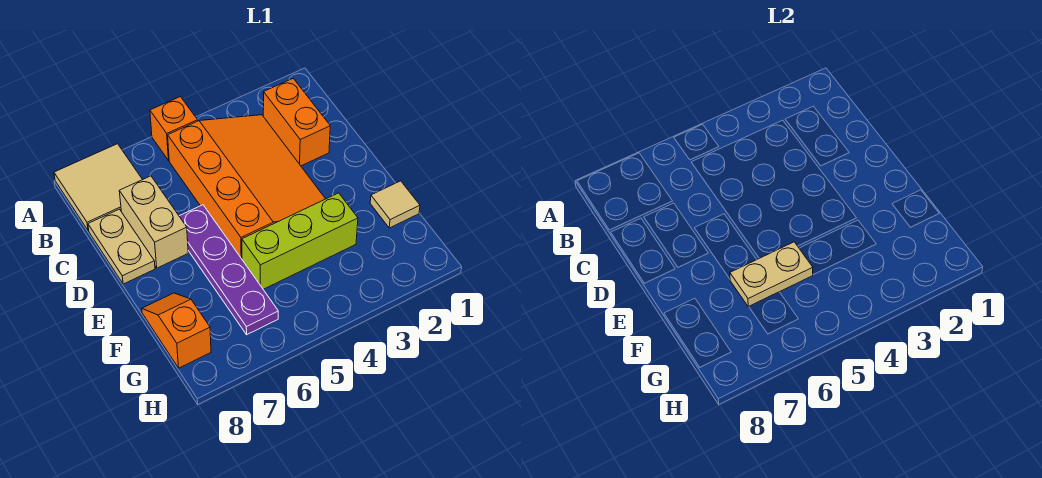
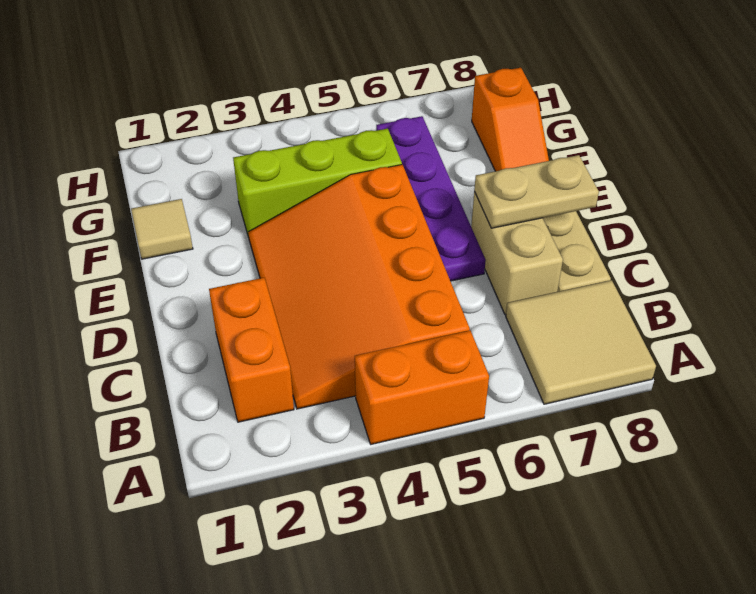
orange brick A5 level 1 -> orange brick A4:A5 level 1
tan plate F5:F6 level 2 -> tan plate D7:D8 level 2

